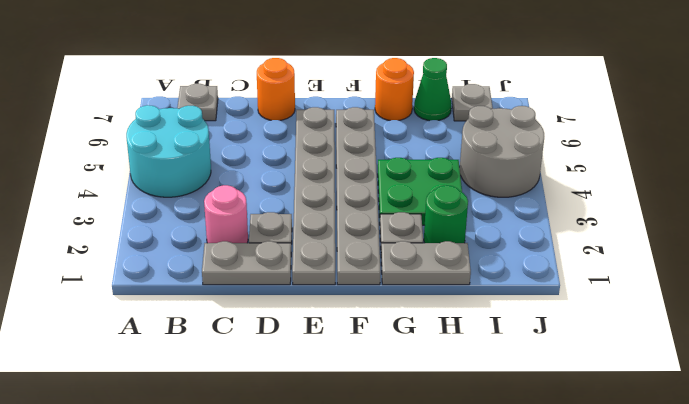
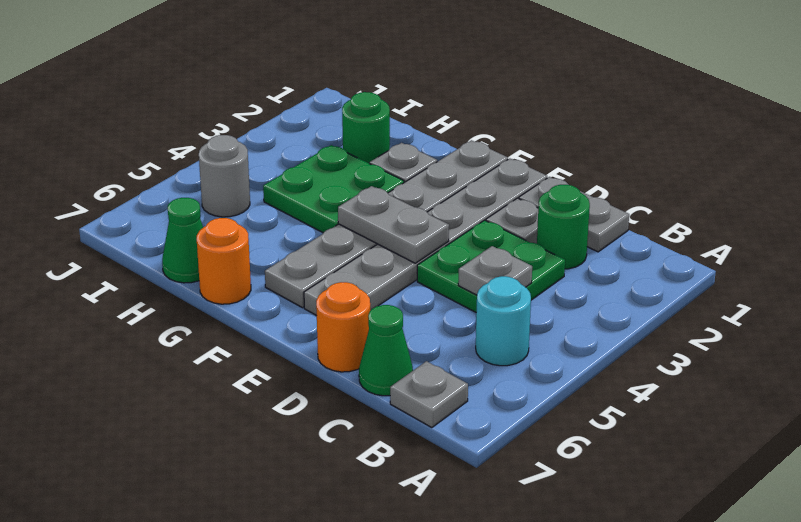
cyan round brick A4:B5 level 1 -> cyan round brick B5 level 1
pink round brick C2 level 1 -> green round brick C2 level 1
none -> green plate C3:D4 level 1
none -> green cone C7 level 1
grey plate G1:H1 level 1 -> grey plate E4:F4 level 2
grey round brick I4:J5 level 1 -> grey round brick I5 level 1
grey plate I7 level 1 -> grey plate C4 level 2

